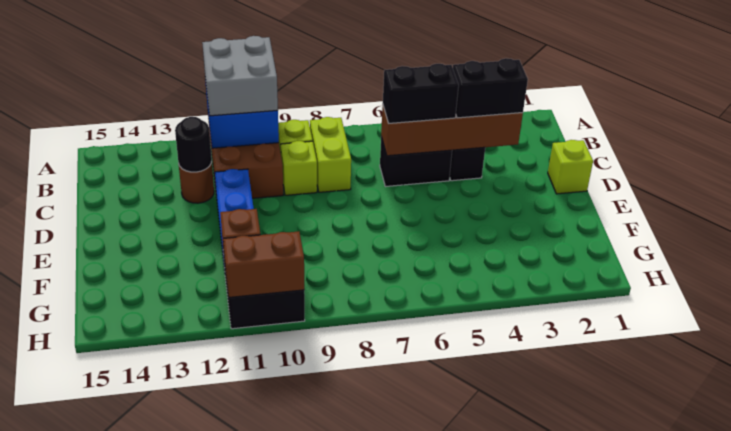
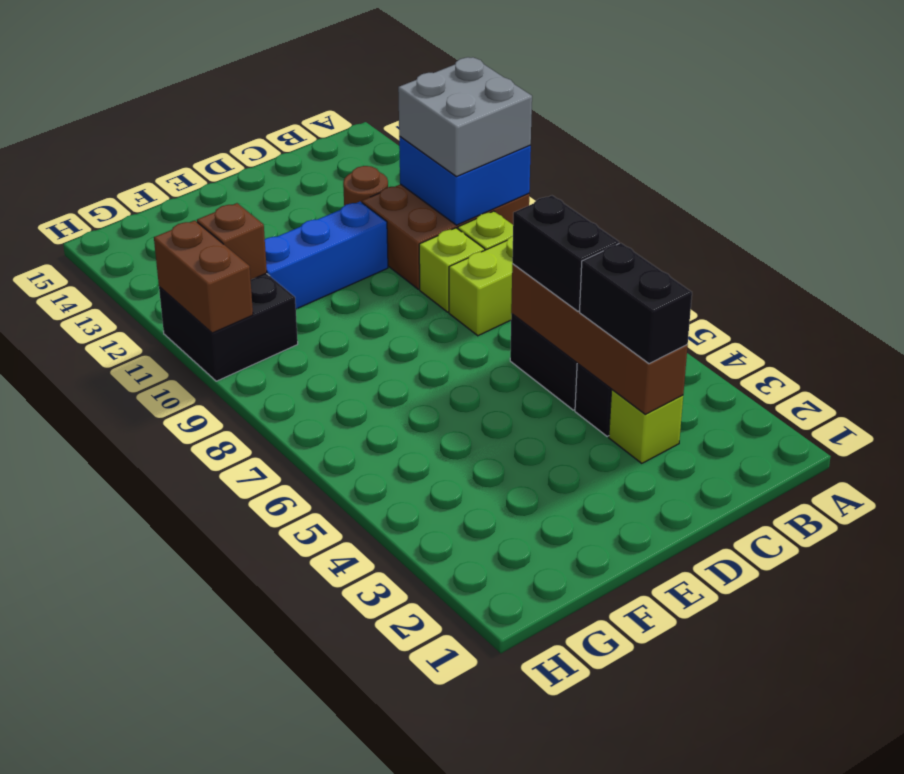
black round brick C12 level 2 -> none
lime brick D1 level 1 -> lime brick C3 level 1

